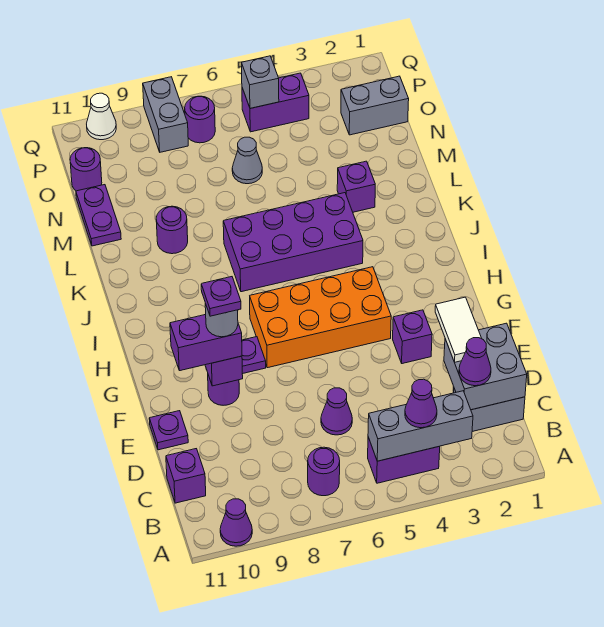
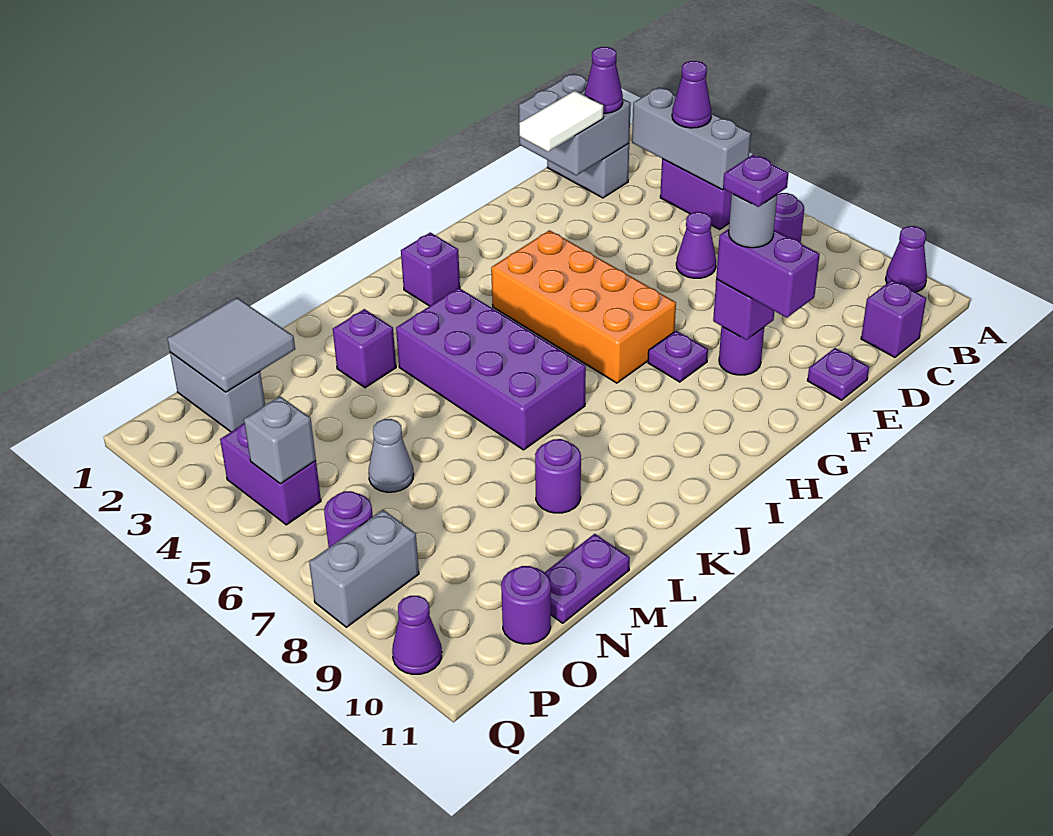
purple brick F3 level 1 -> purple brick I2 level 1
none -> grey tile N1:O2 level 2
white cone Q10 level 1 -> purple cone Q10 level 1

